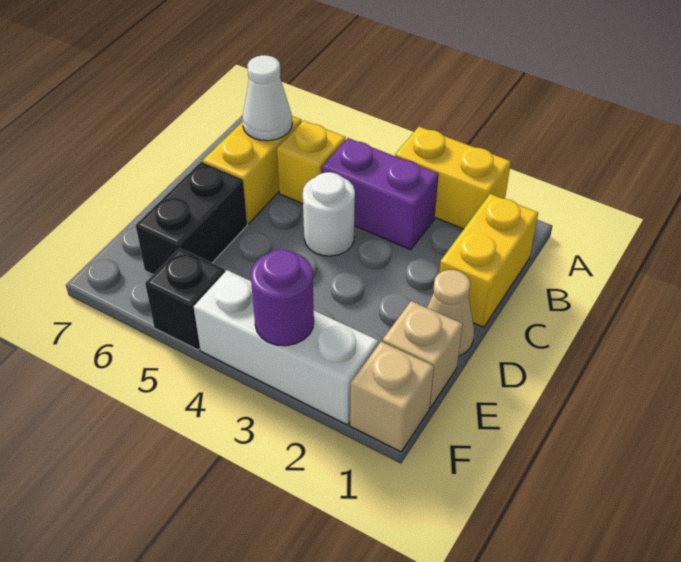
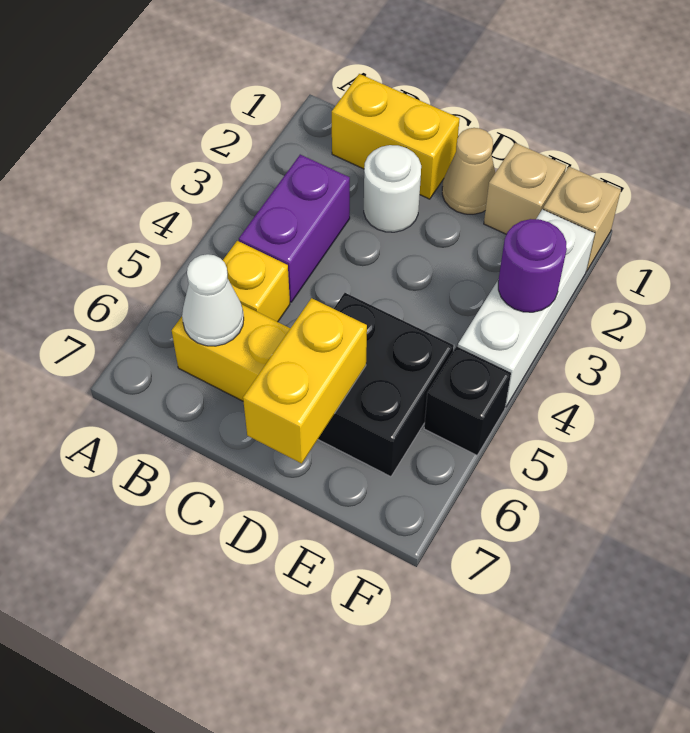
yellow brick A2:A3 level 1 -> yellow brick D6:D7 level 2
white round brick C4 level 1 -> white round brick C2 level 1
black brick D6:E6 level 1 -> black brick D5:E6 level 1

